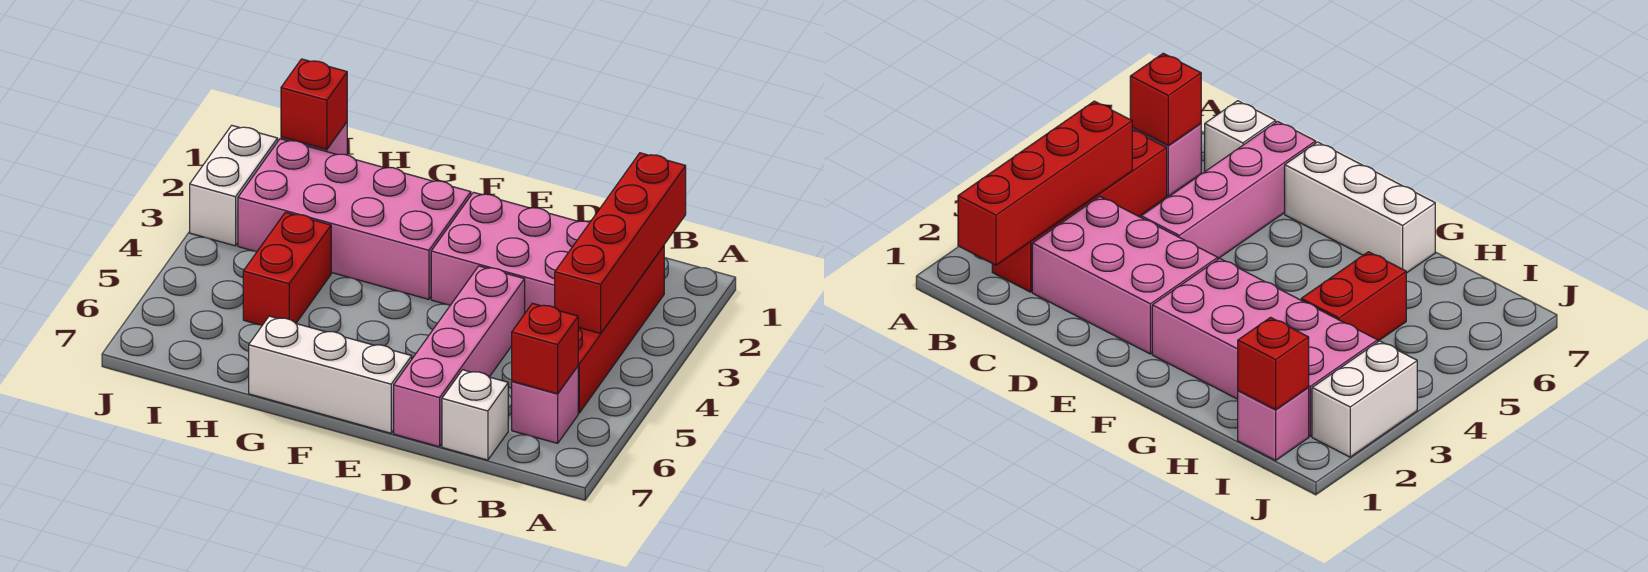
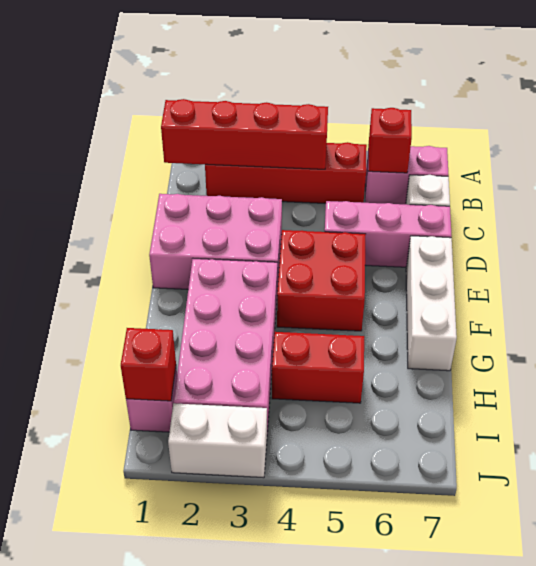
pink brick B6 level 1 -> pink brick B6:B7 level 1
pink brick C2:E3 level 1 -> pink brick D1:E3 level 1
pink brick D4:D7 level 1 -> pink brick D5:D7 level 1
none -> red brick E4:F5 level 1

